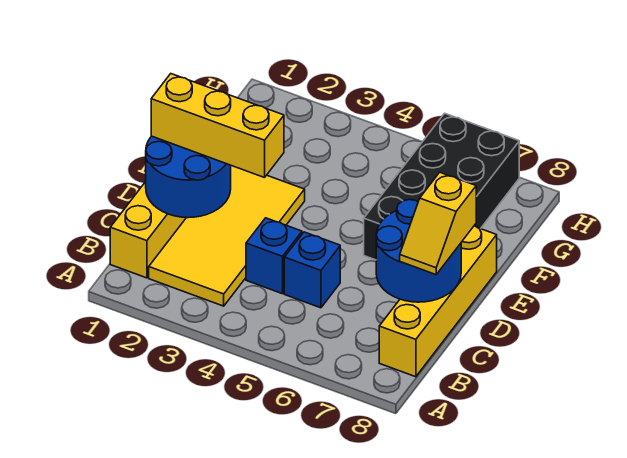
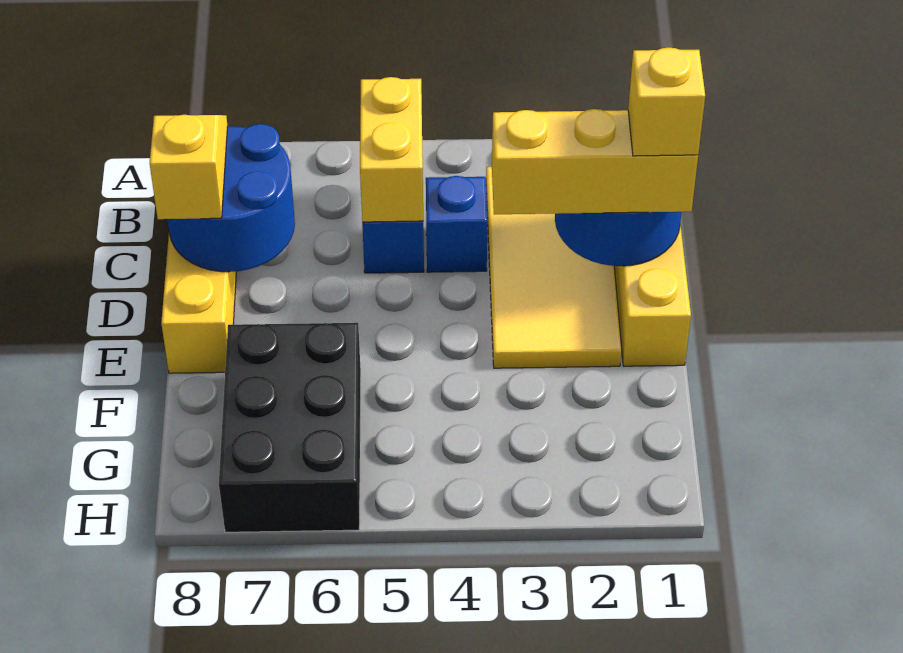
none -> yellow brick B5:C5 level 2
none -> yellow brick D1 level 4
black brick E6:H7 level 1 -> black brick F6:H7 level 1

